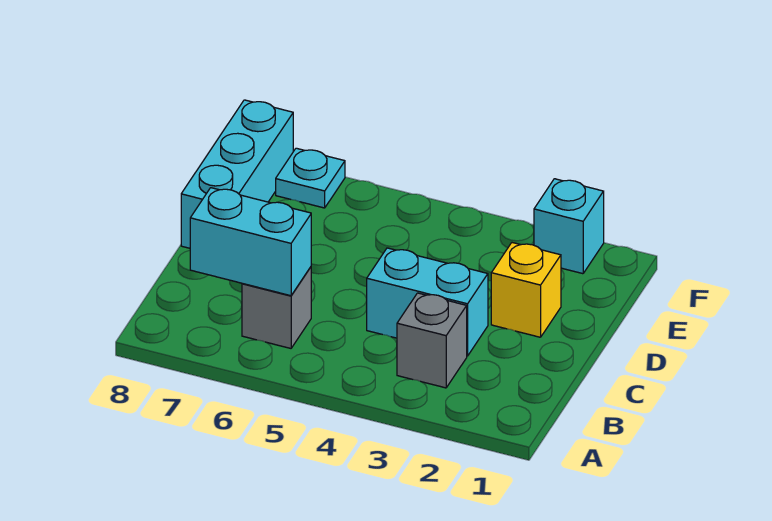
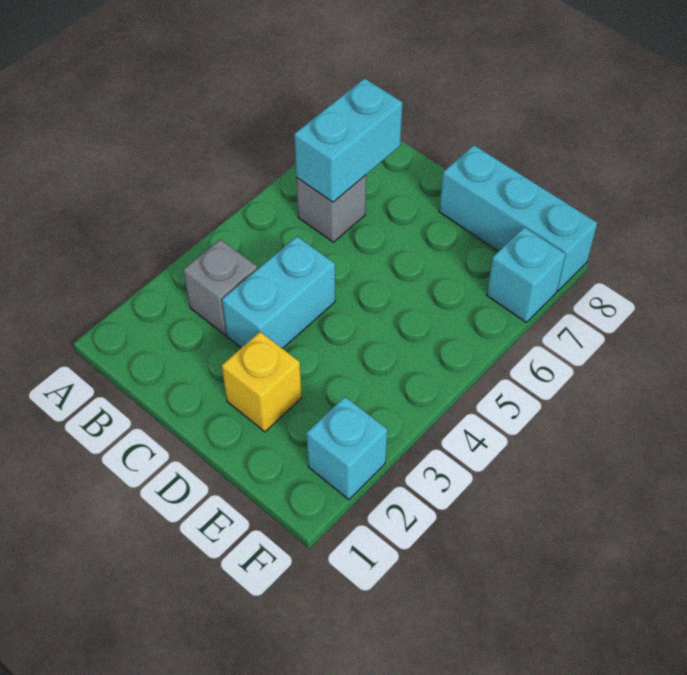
cyan plate F7 level 1 -> cyan brick F7 level 1

